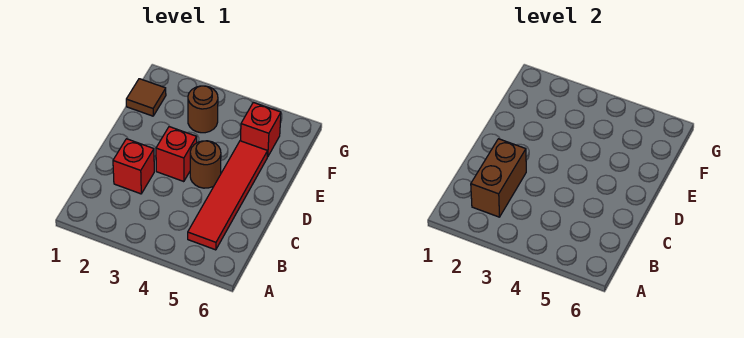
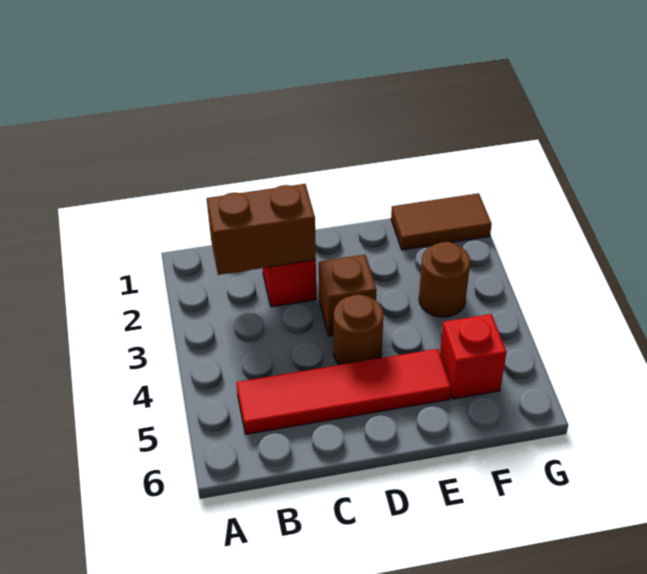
red brick D3 level 1 -> brown brick D3 level 1
brown tile F1 level 1 -> brown tile F1:G1 level 1

